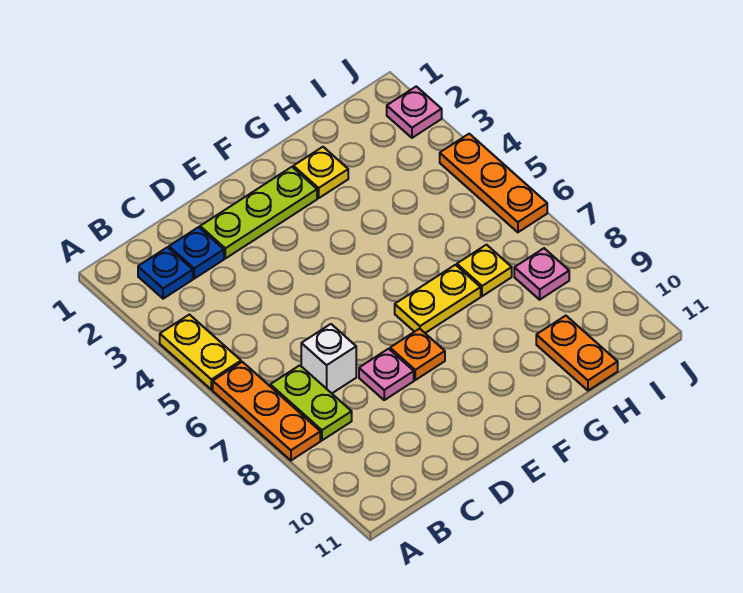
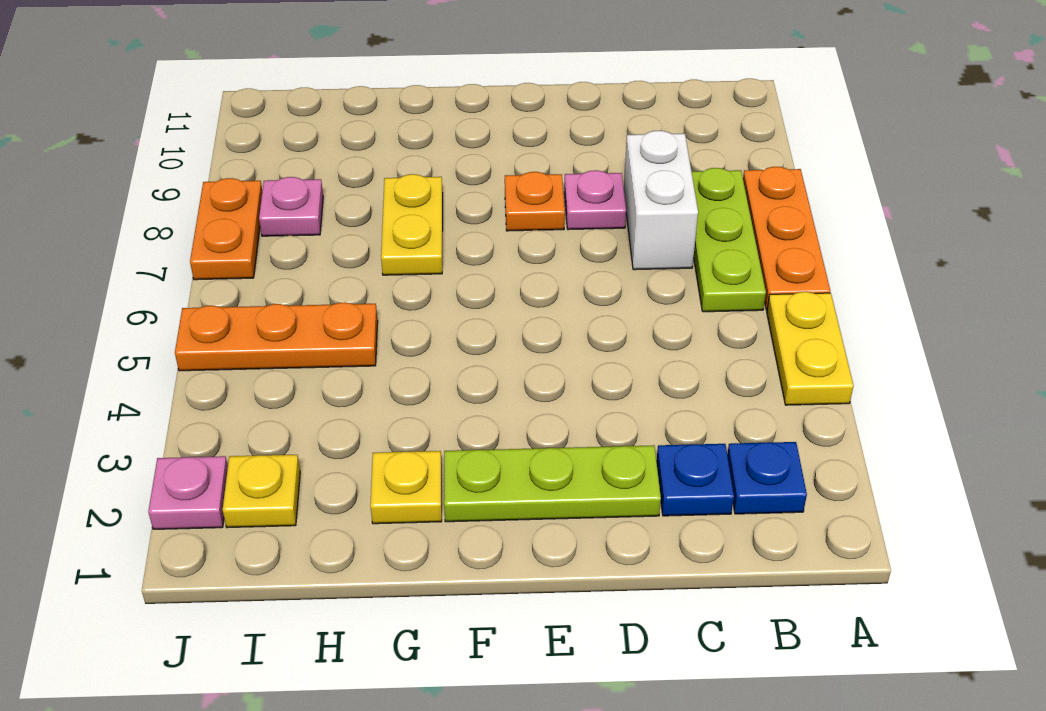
lime plate B7:B8 level 1 -> lime plate B6:B8 level 1
white brick C7 level 1 -> white brick C7:C8 level 1
yellow plate F7:G7 level 1 -> yellow plate G7:G8 level 1
yellow plate H7 level 1 -> yellow plate I2 level 1
orange plate H10:H11 level 1 -> orange plate J7:J8 level 1
orange plate J4:J6 level 1 -> orange plate H5:J5 level 1

